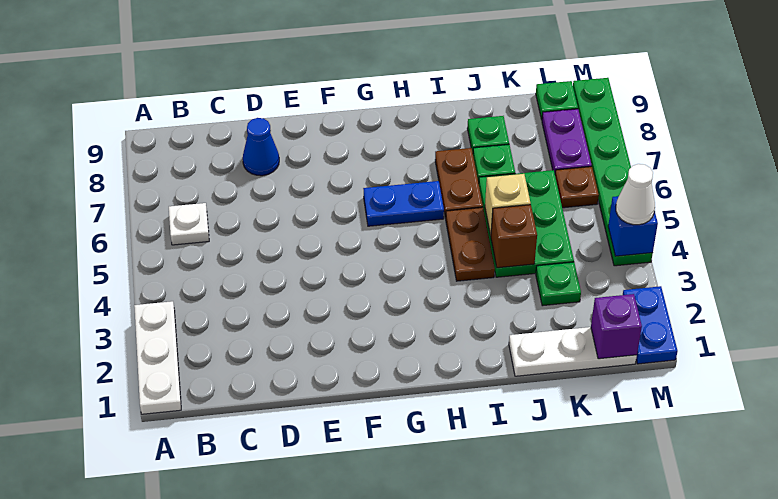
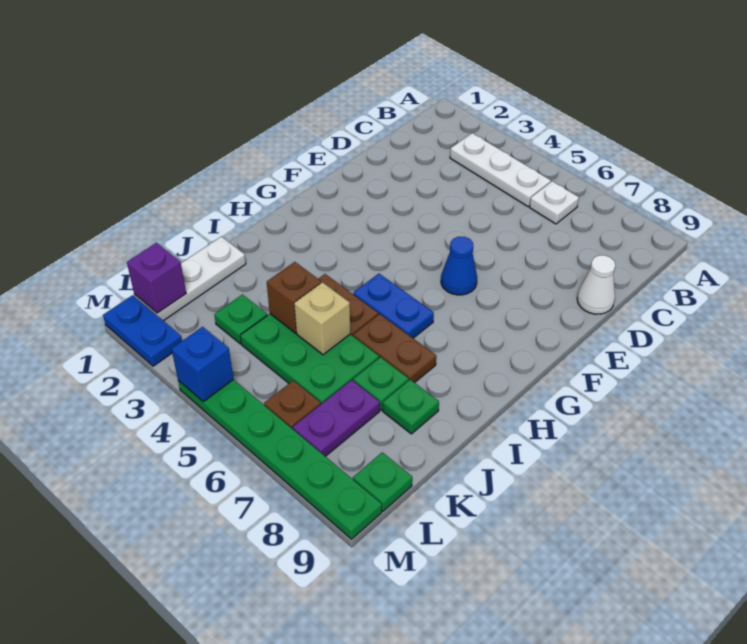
white plate A1:A3 level 1 -> white plate B3:B5 level 1
blue cone D8 level 1 -> blue cone F6 level 1
blue plate G6:H6 level 1 -> blue plate H5:H6 level 1
purple plate L7:L8 level 1 -> purple plate K7:L7 level 1
white cone M4 level 3 -> white cone D9 level 1

